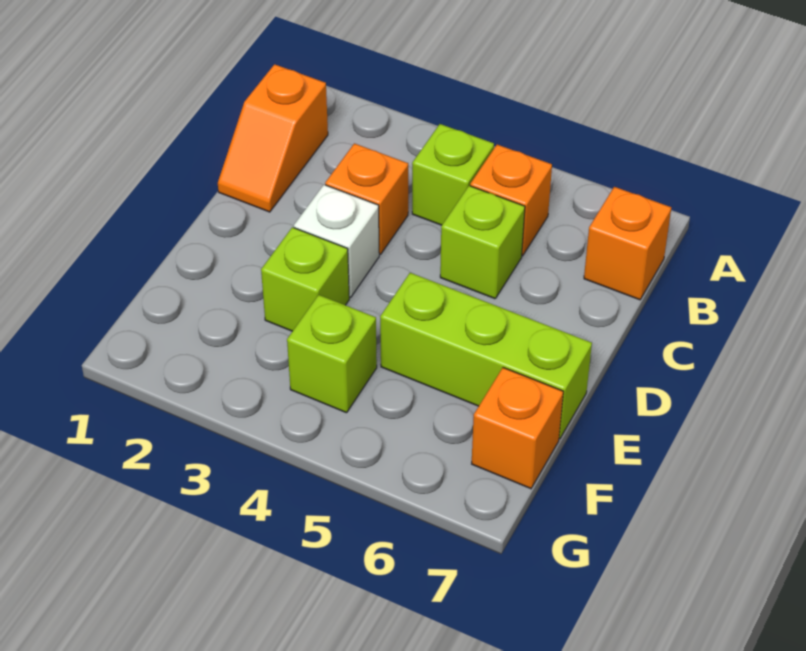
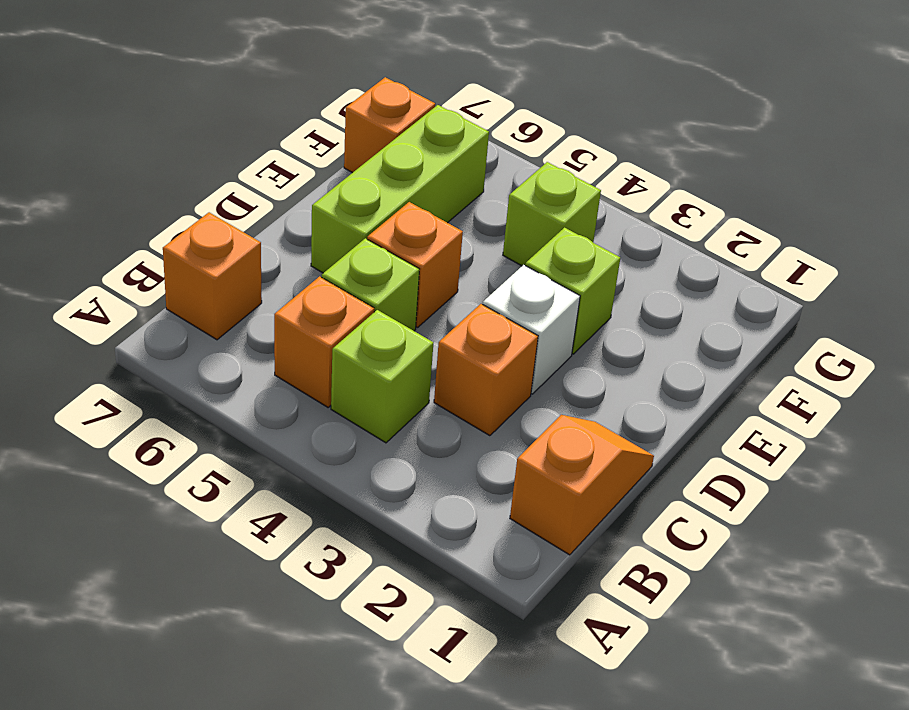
none -> orange brick D5 level 1
lime brick E5:E7 level 1 -> lime brick D6:F6 level 1

